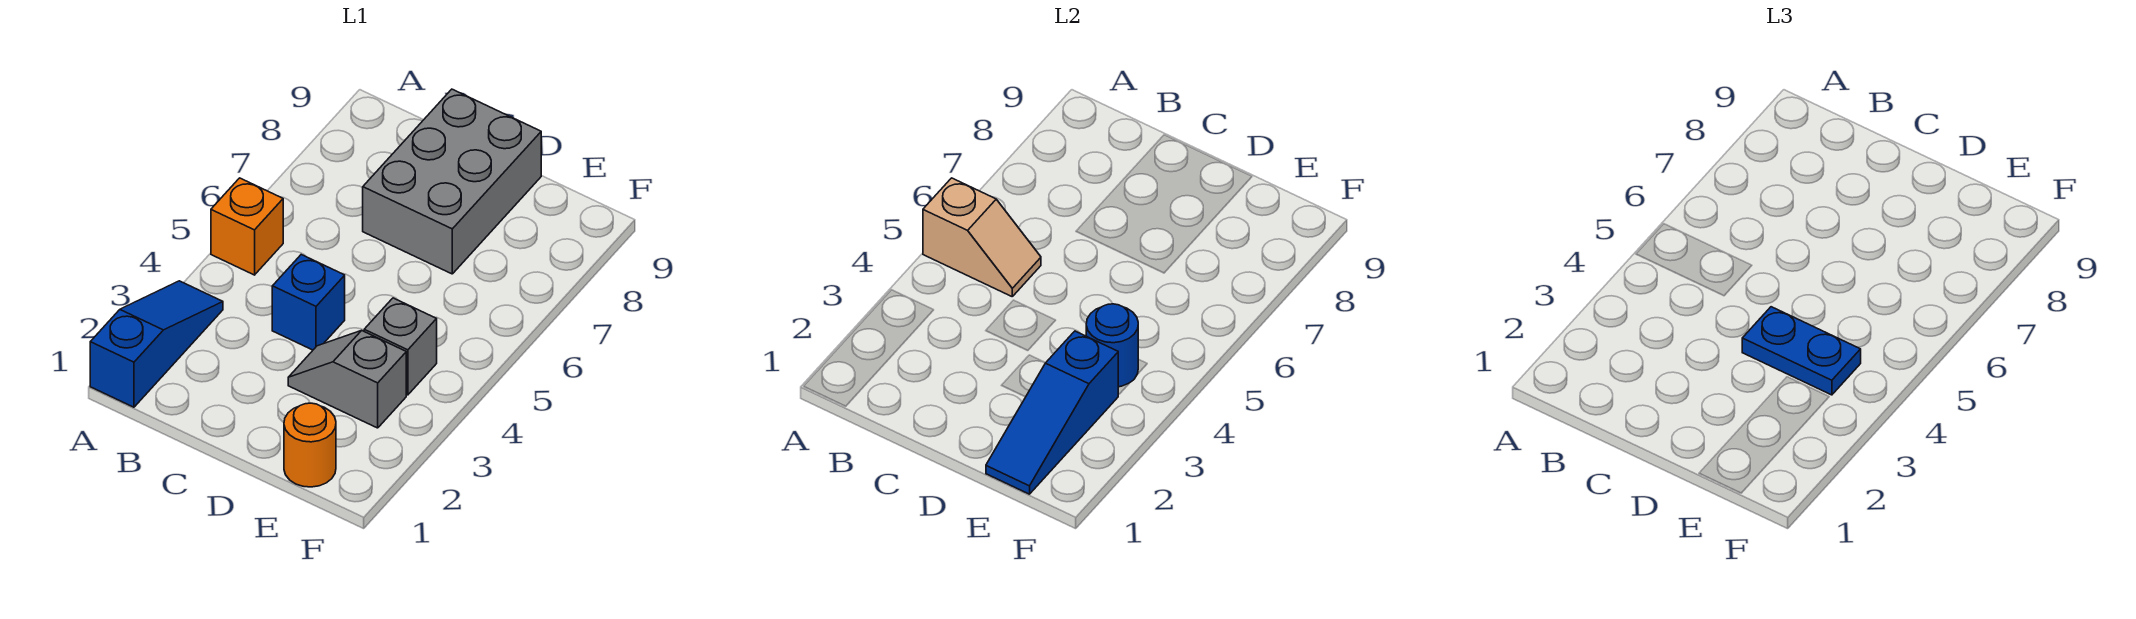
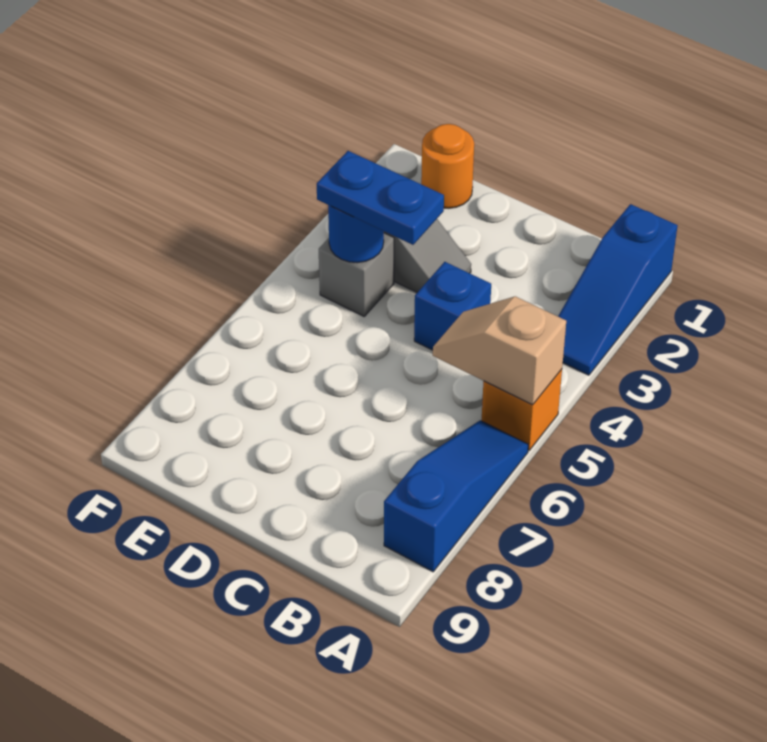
grey brick C7:D9 level 1 -> none
blue slope E1:E3 level 2 top 3 -> blue slope A6:A8 level 1 top 8

